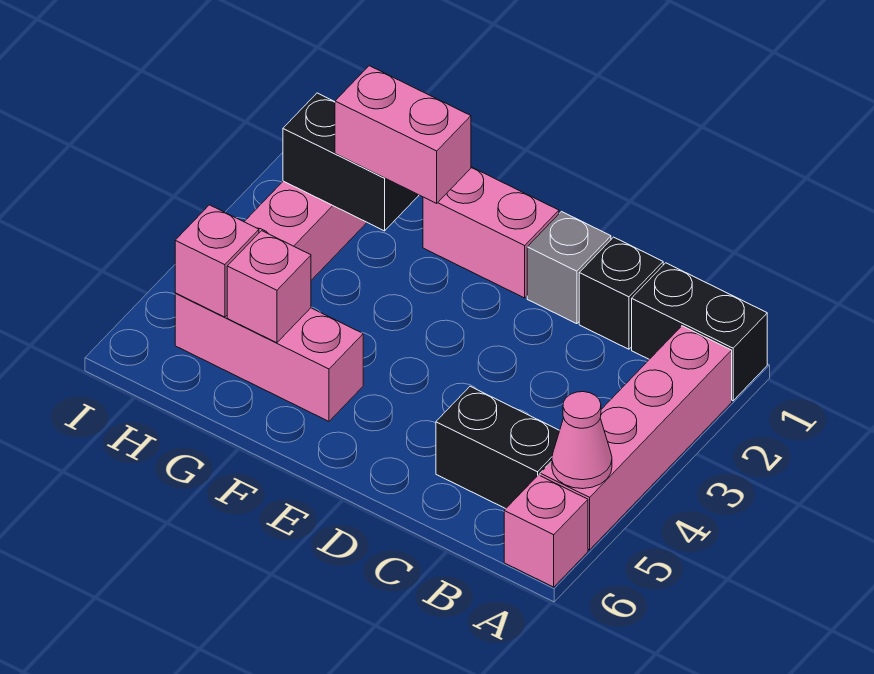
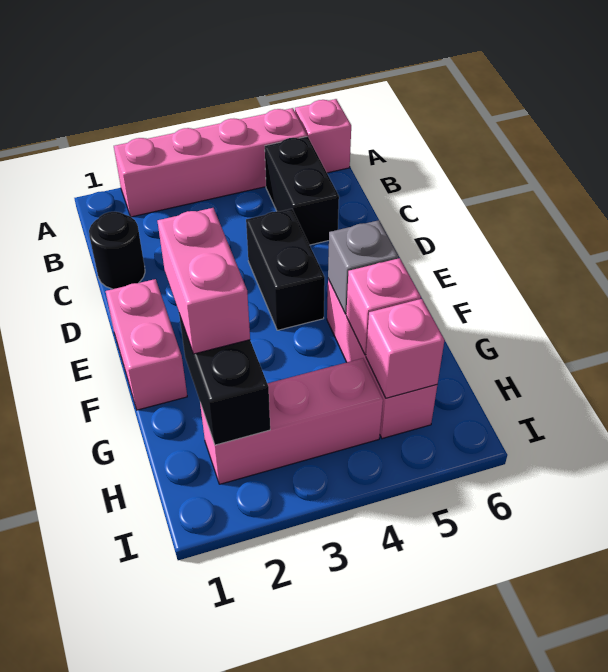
black brick A1:B1 level 1 -> black brick D4:E4 level 1
pink cone A5 level 2 -> none
black brick C1 level 1 -> black round brick C1 level 1
grey brick D1 level 1 -> grey brick F5 level 2

